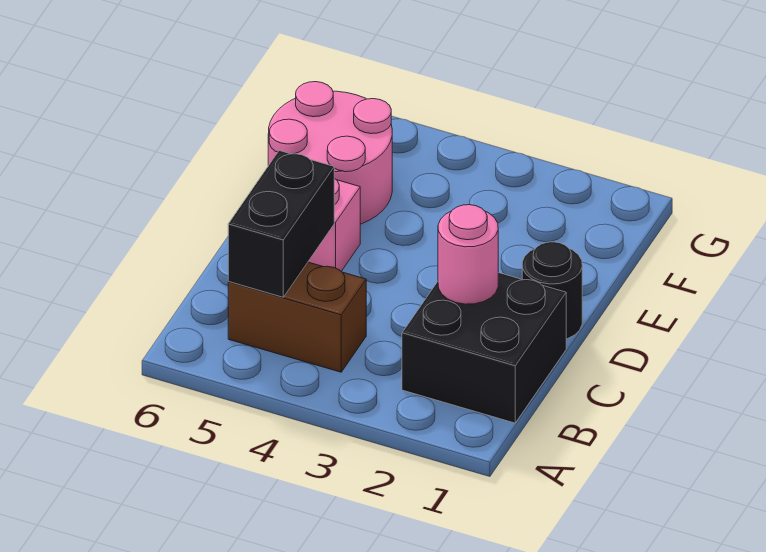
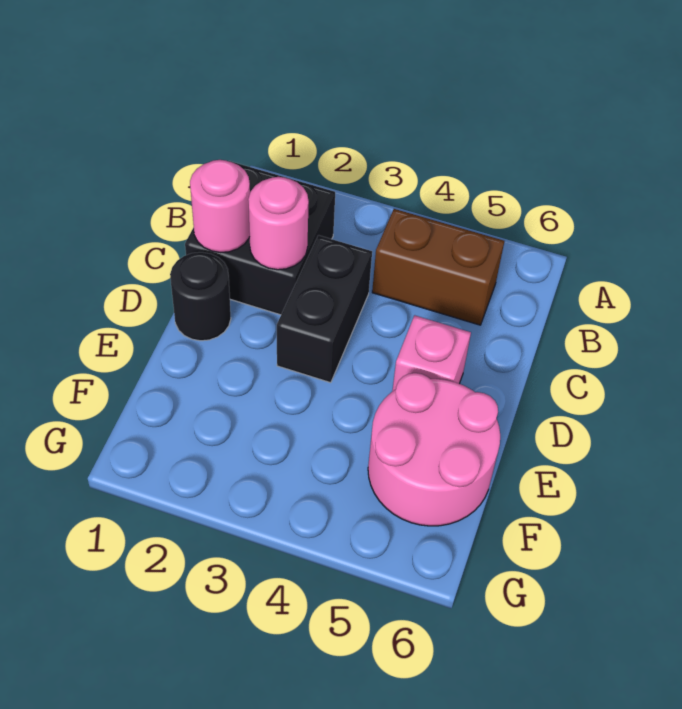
black brick B5:C5 level 2 -> black brick C3:D3 level 1
none -> pink round brick C1 level 2

